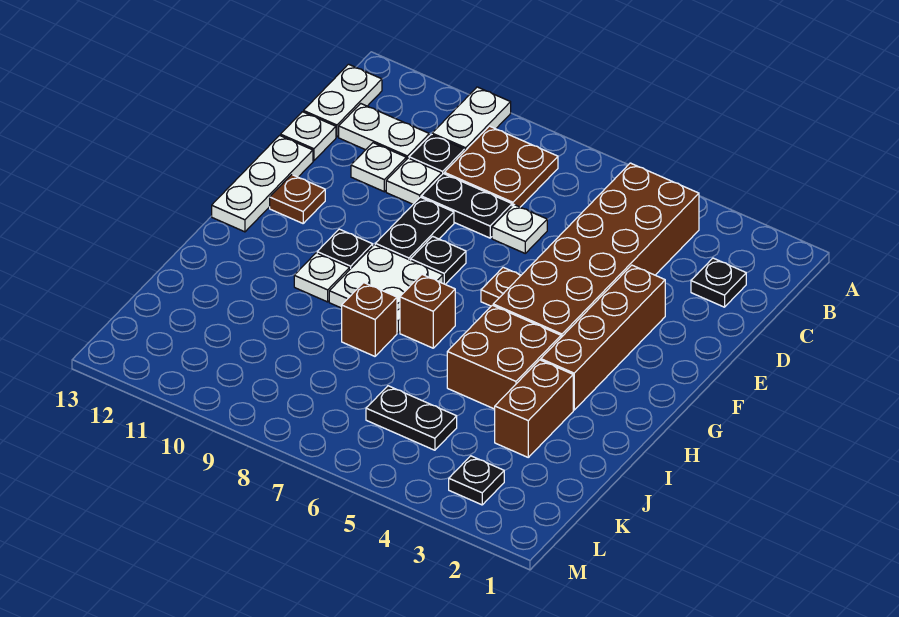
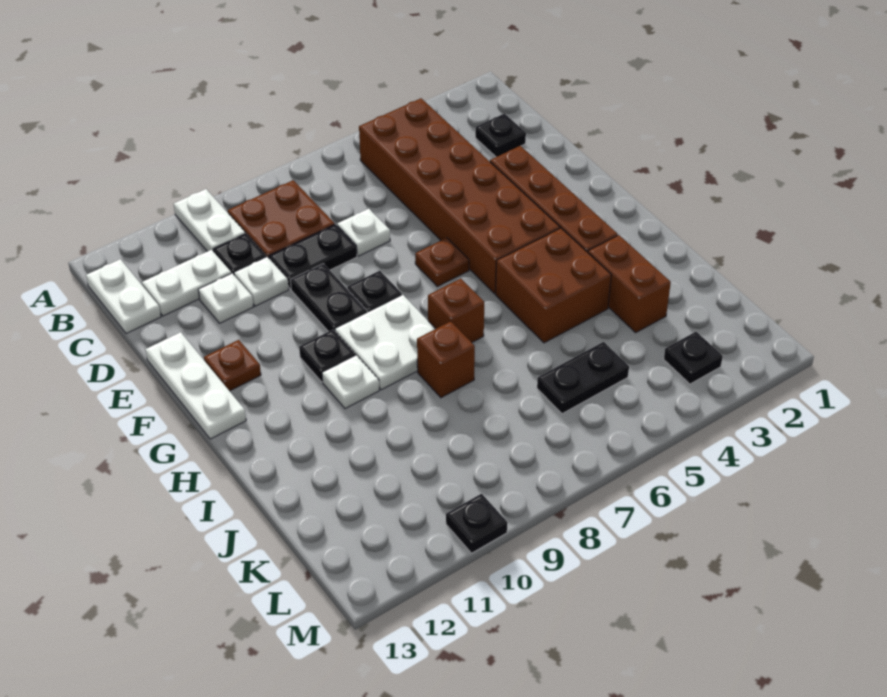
white plate D13 level 1 -> none
none -> black plate M10 level 1

